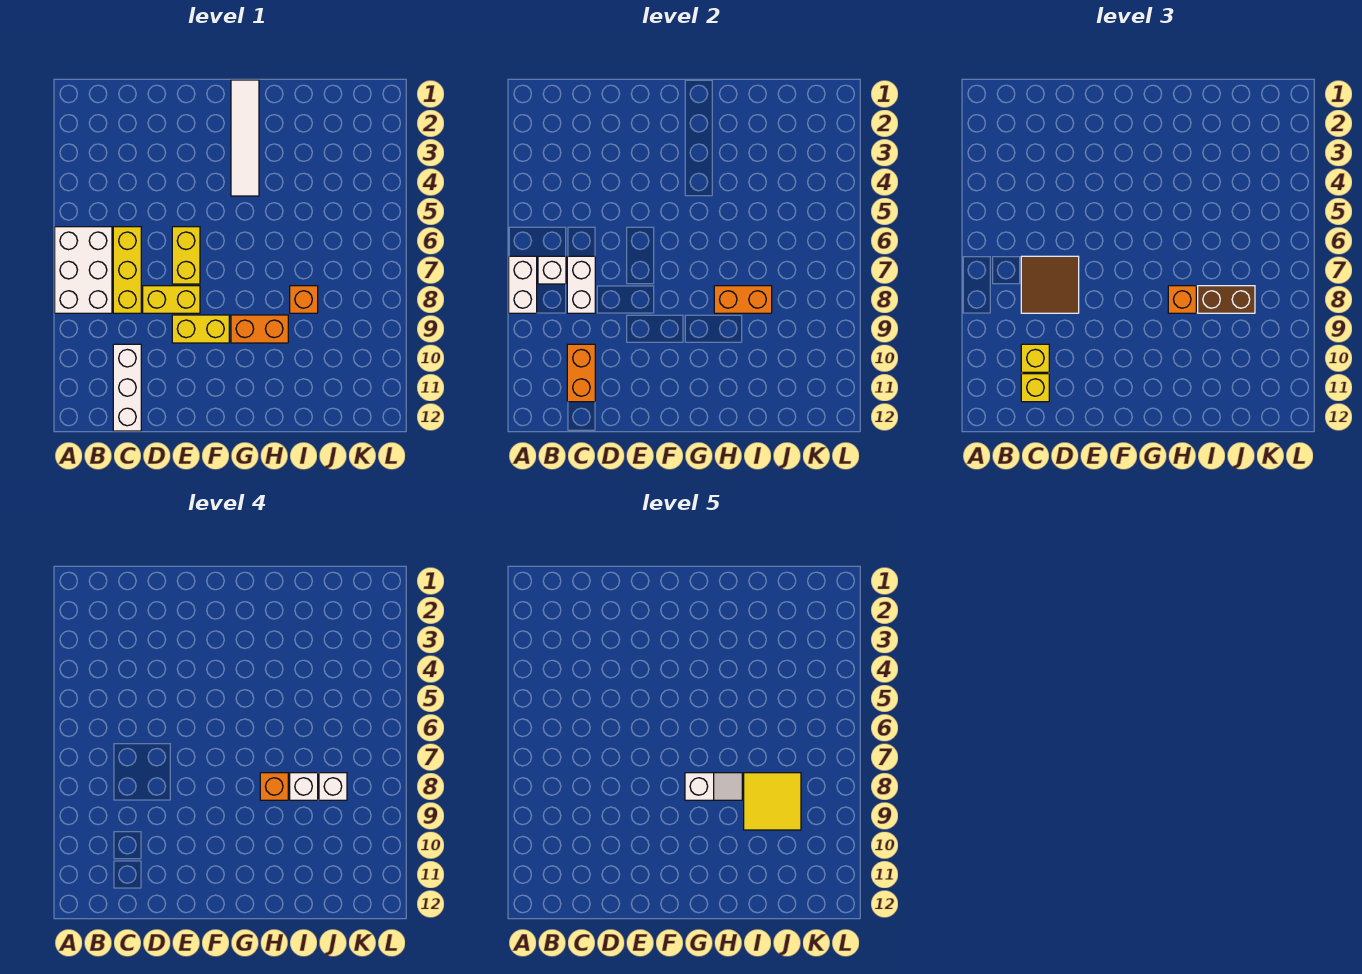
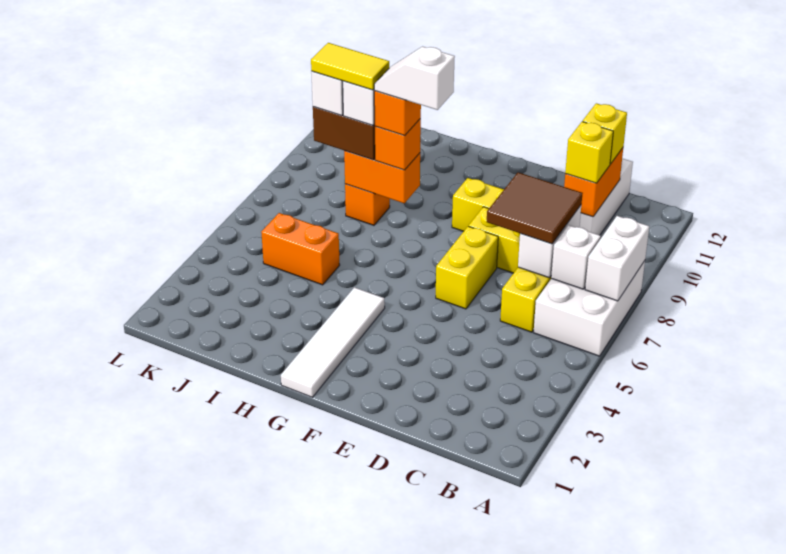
orange brick G9:H9 level 1 -> orange brick I5:J5 level 1
yellow tile I8:J9 level 5 -> yellow tile I8:J8 level 5

